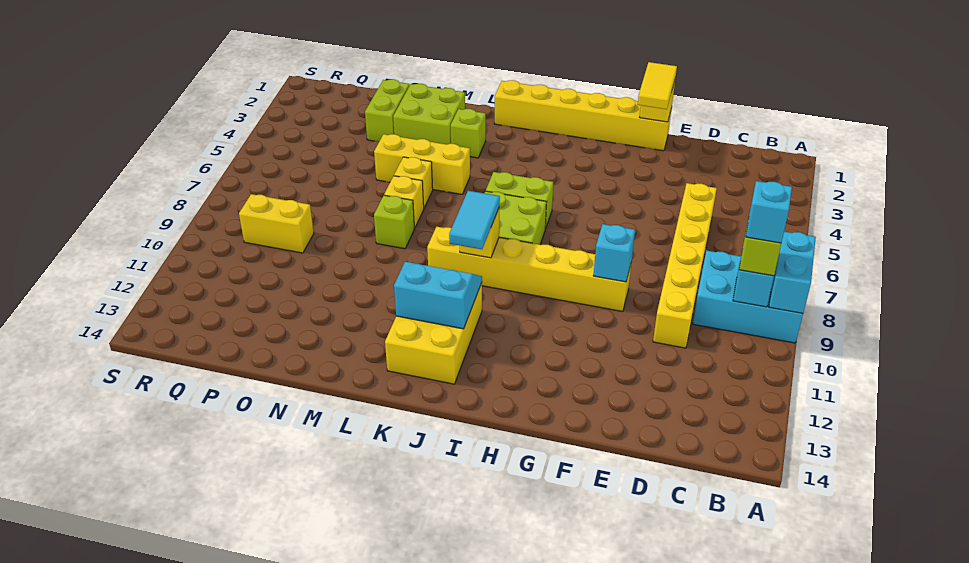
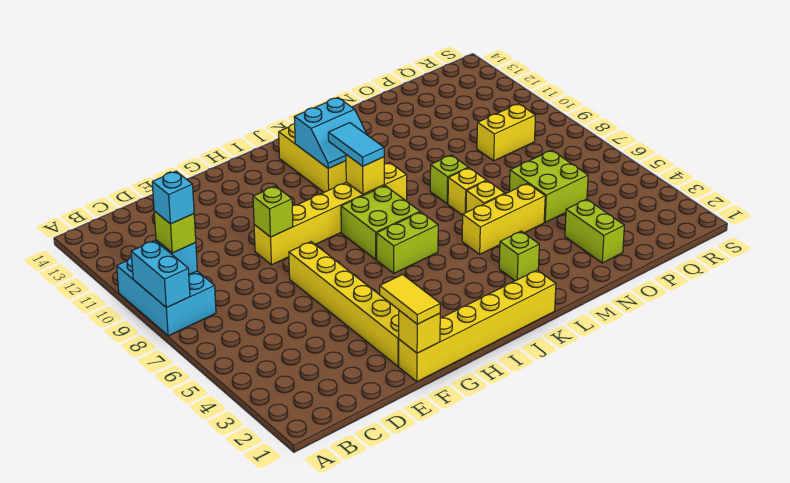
cyan brick A8:C9 level 1 -> cyan brick A8:B10 level 1
yellow brick D5:D10 level 1 -> yellow brick F2:F7 level 1
cyan brick F9 level 2 -> lime brick F9 level 2
lime brick M2:N3 level 1 -> lime brick O5:P6 level 1

